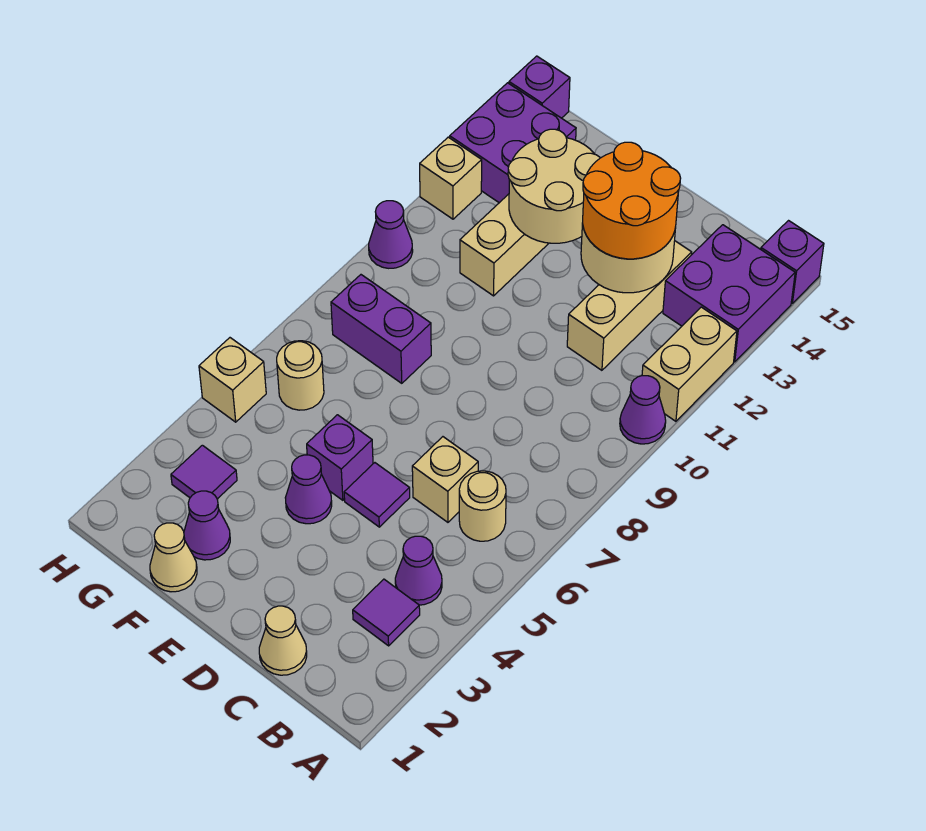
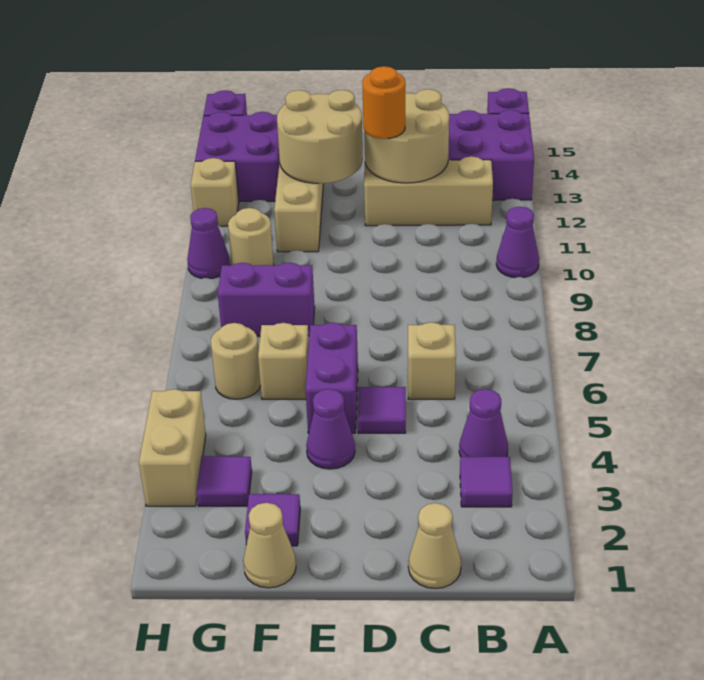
tan brick A11:A12 level 1 -> tan brick H3:H4 level 1
tan round brick B6 level 1 -> tan round brick G10 level 1
tan brick C11:C13 level 1 -> tan brick B12:D12 level 1
orange round brick C12:D13 level 3 -> orange round brick D12 level 3
purple brick E5 level 1 -> purple brick E5:E6 level 1
purple cone F2 level 1 -> purple tile F2 level 1
tan brick H5 level 1 -> tan brick F6 level 1

